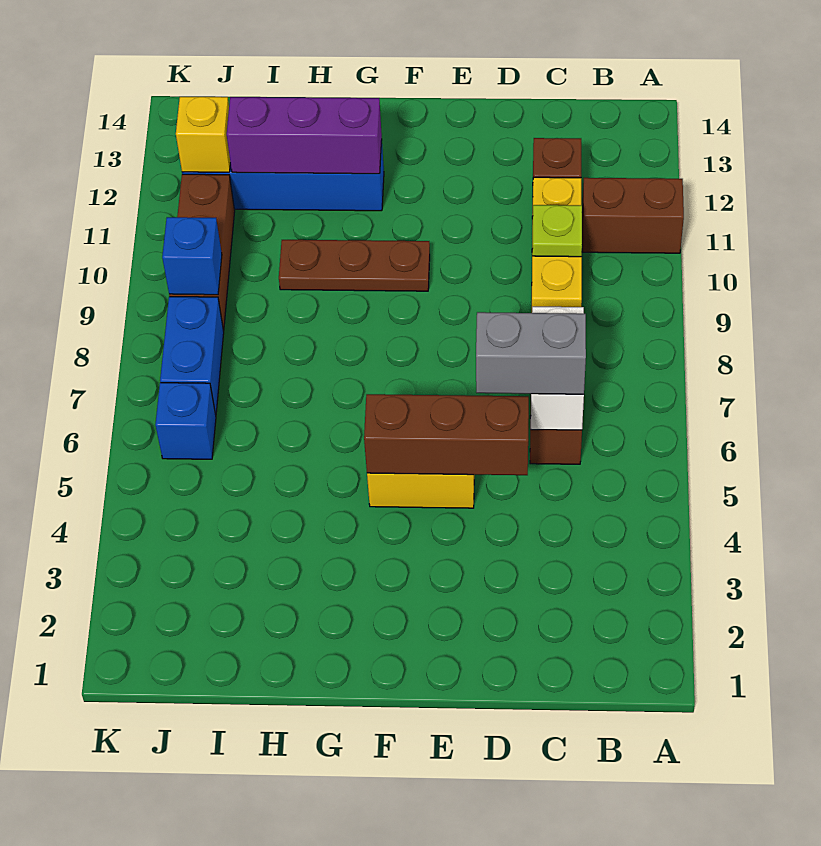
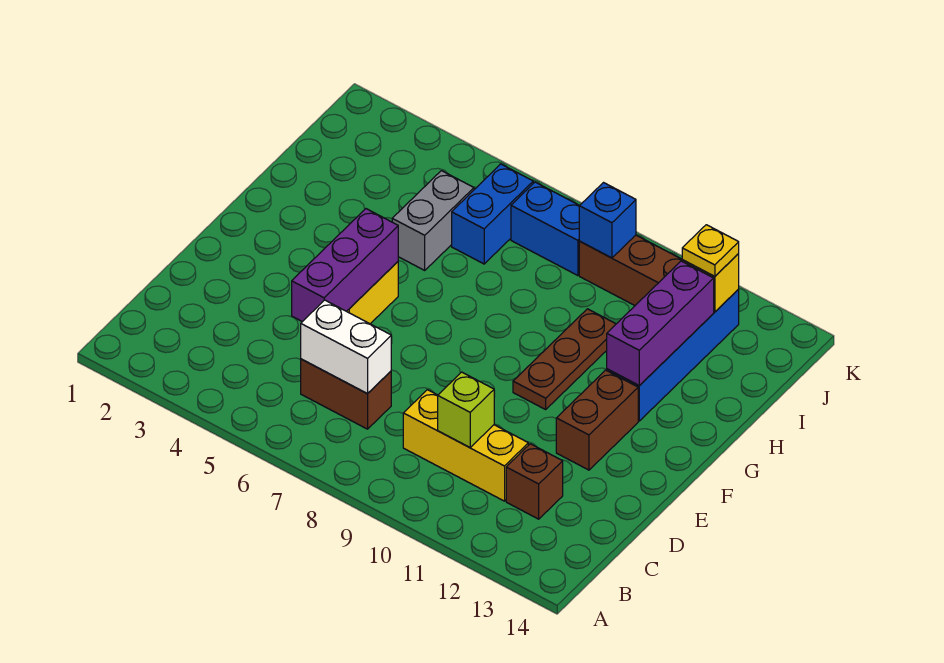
brown brick A11:B11 level 1 -> brown brick E12:F12 level 1
grey brick C6:D6 level 3 -> grey brick H5:I5 level 1
lime plate C10 level 2 -> lime brick C10 level 2
brown brick D5:F5 level 2 -> purple brick D5:F5 level 2
blue brick J6 level 1 -> blue brick I6:J6 level 1
none -> yellow plate J12 level 3

